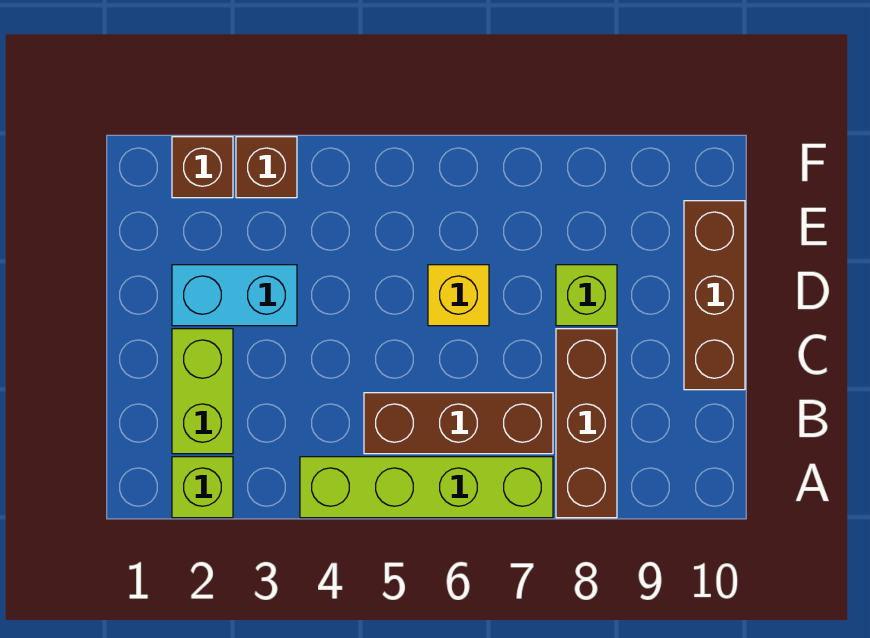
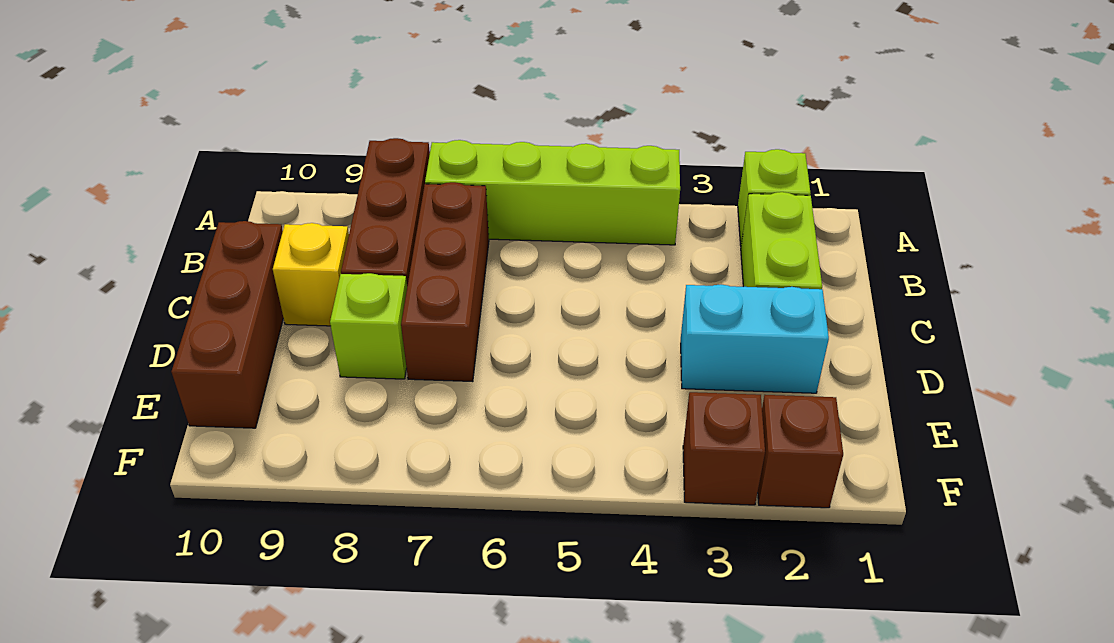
brown brick B5:B7 level 1 -> brown brick B7:D7 level 1
yellow brick D6 level 1 -> yellow brick C9 level 1

